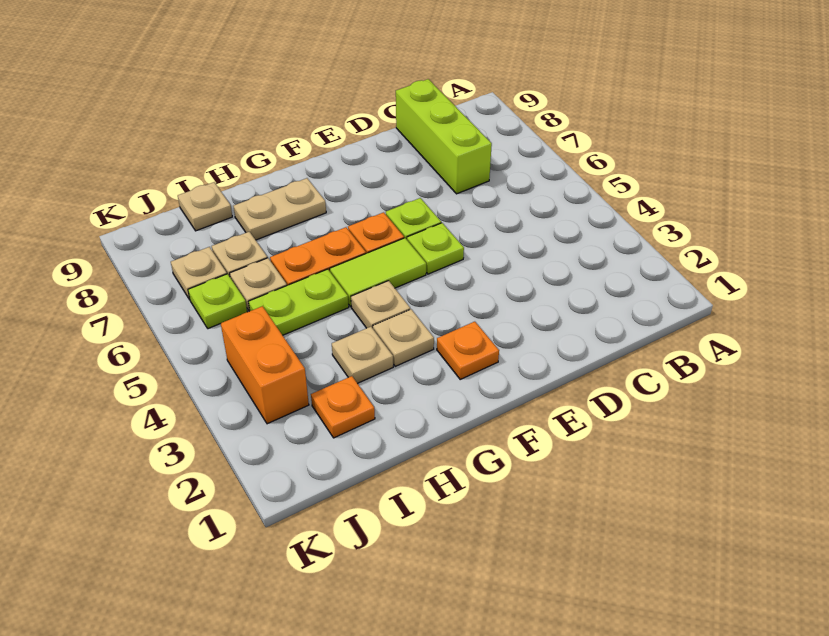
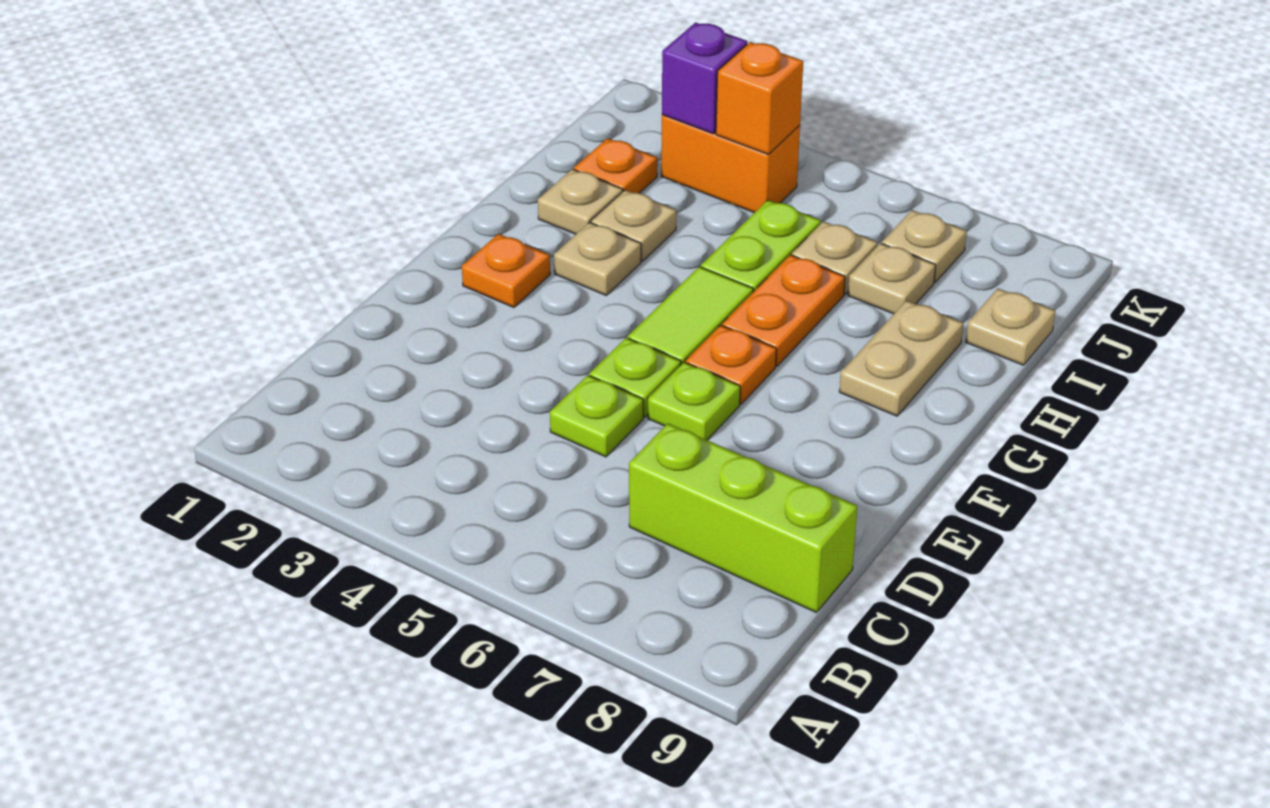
tan plate G4 level 1 -> tan plate H2 level 1
none -> purple brick J3 level 2
none -> orange brick J4 level 2
lime plate J6 level 1 -> lime plate D5 level 1

